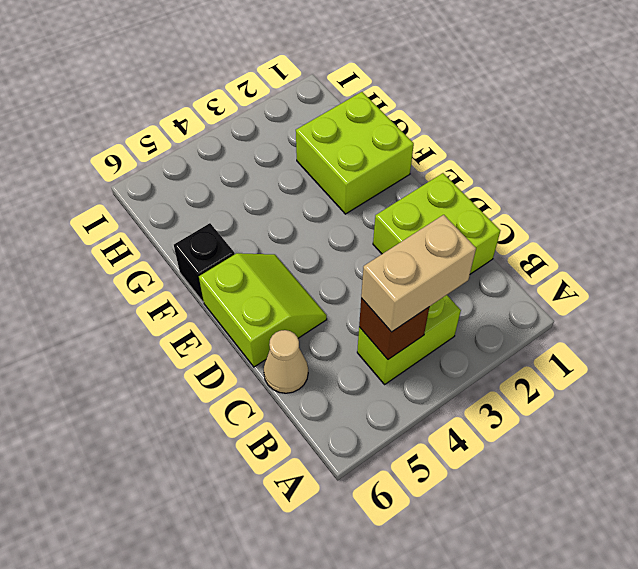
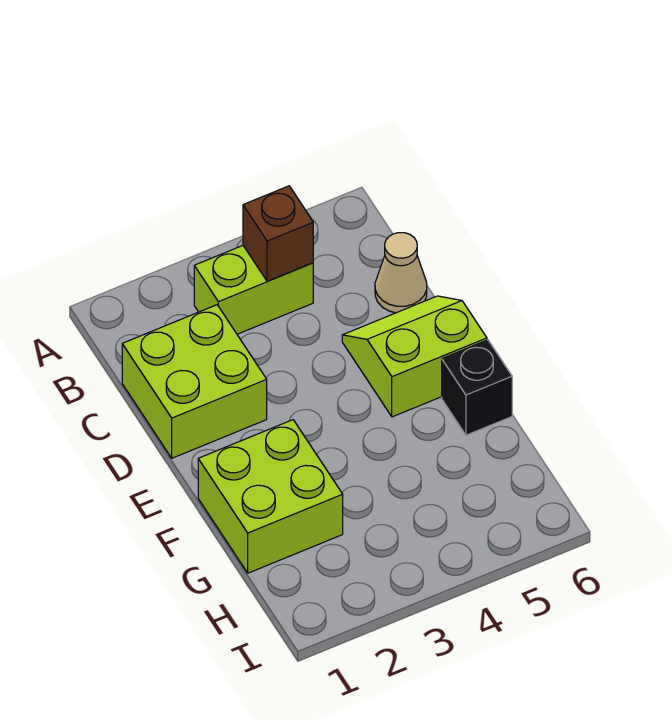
tan brick B3:B4 level 3 -> none
lime slope D5:E6 level 1 top 6 -> lime slope D5:E6 level 1 top E

